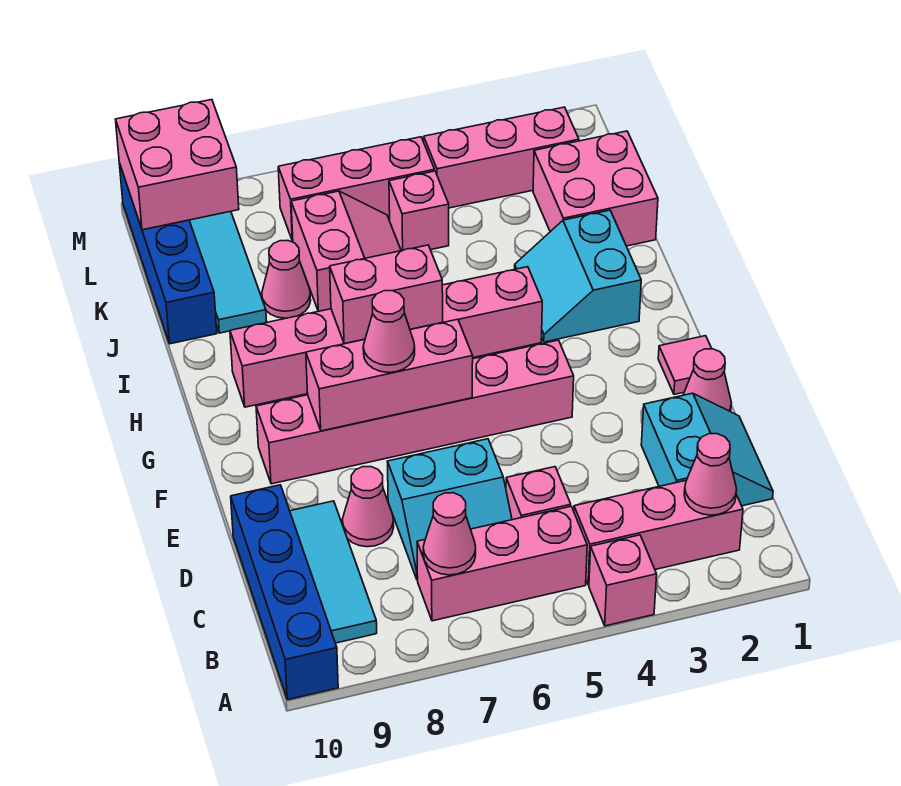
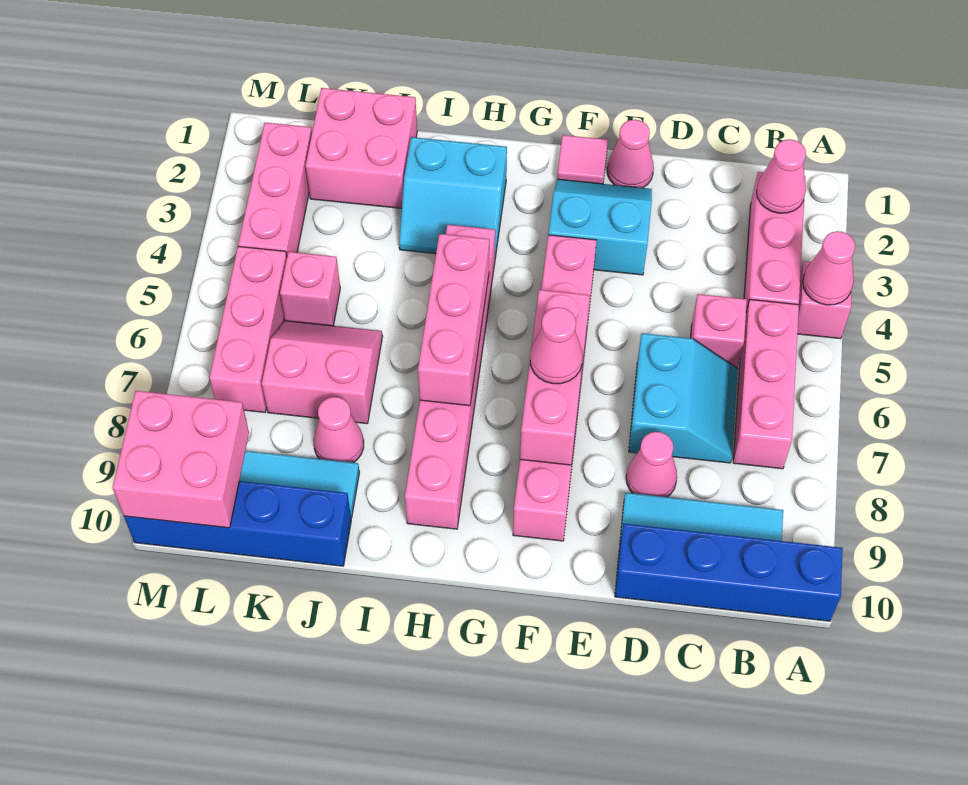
pink cone B7 level 2 -> pink cone A4 level 2
cyan slope C1:D2 level 1 top 2 -> cyan slope E2:F3 level 1 top 3
pink brick H6:H7 level 2 -> pink brick H5:H7 level 2

